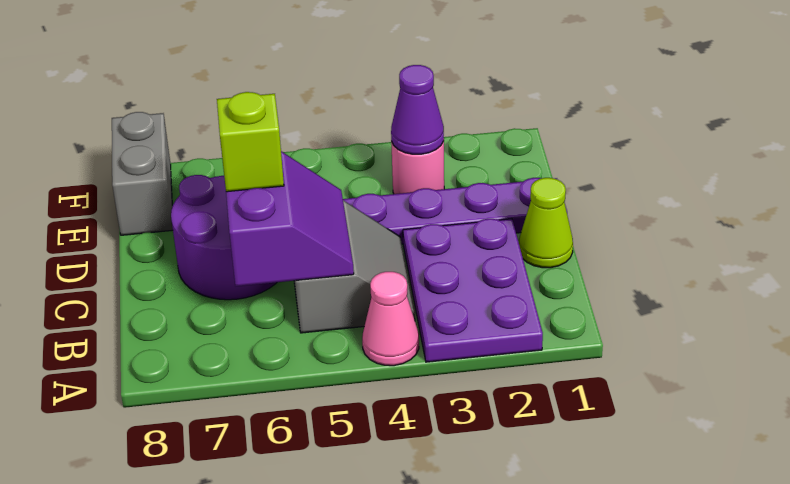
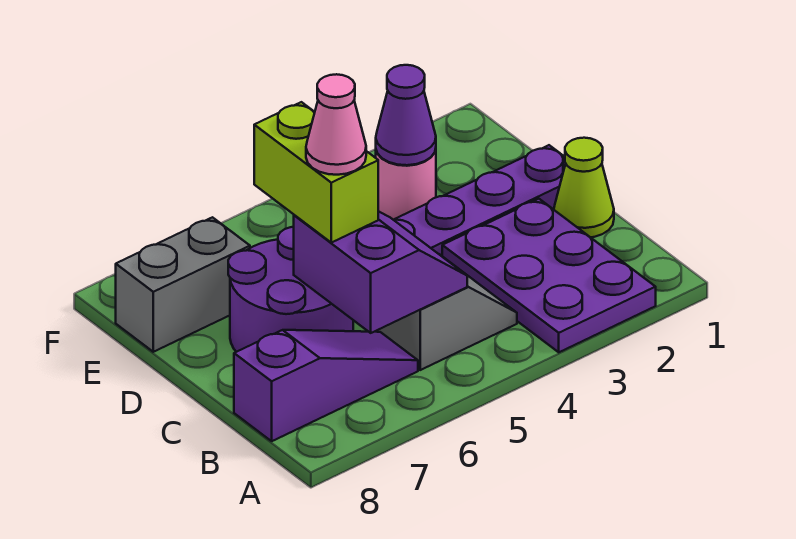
pink cone A4 level 1 -> pink cone C6 level 4
none -> purple slope B6:B8 level 1 top 8
lime brick C6 level 3 -> lime brick C6:D6 level 3
grey brick E8:F8 level 1 -> grey brick E7:E8 level 1

